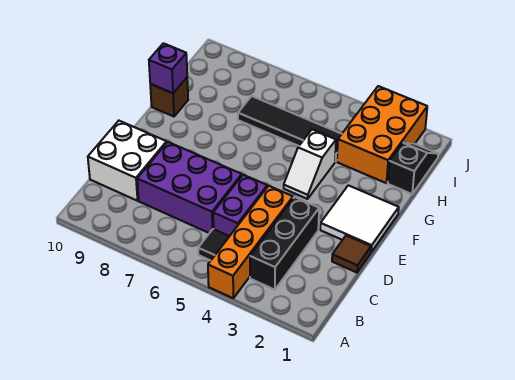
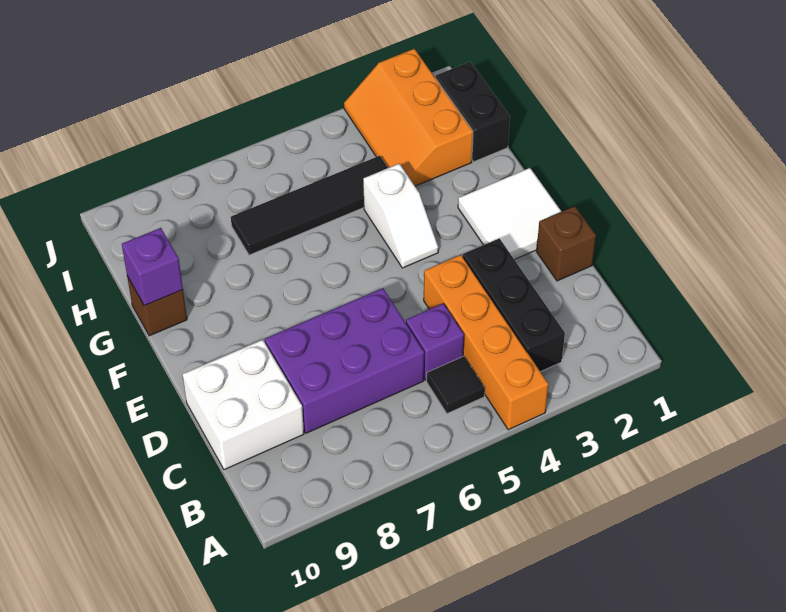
purple brick C5:D5 level 1 -> purple brick C5 level 1
brown tile D1 level 1 -> brown brick D1 level 1
black slope H1:I1 level 1 top H -> black brick H1:I1 level 1
orange brick H2:J3 level 1 -> orange slope H2:J3 level 1 top 2

